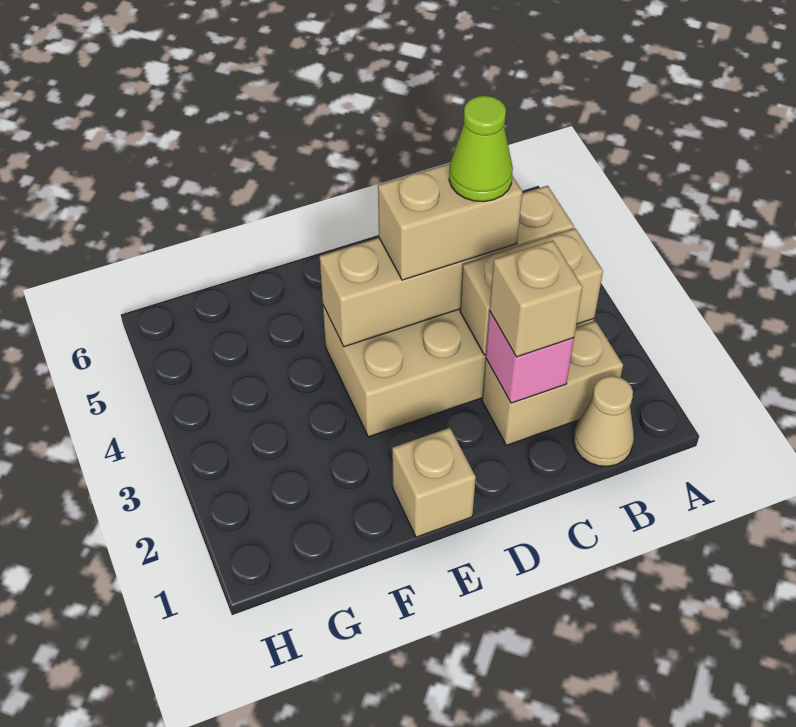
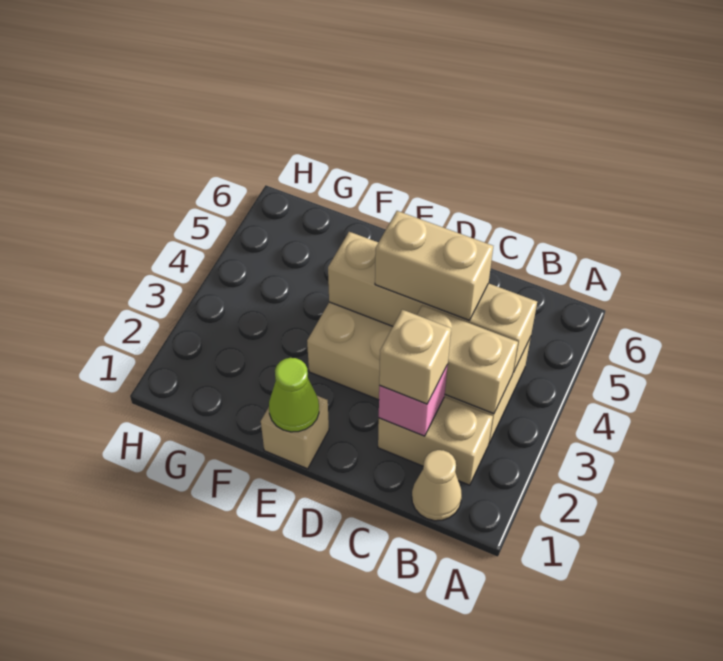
lime cone C4 level 4 -> lime cone E1 level 2

